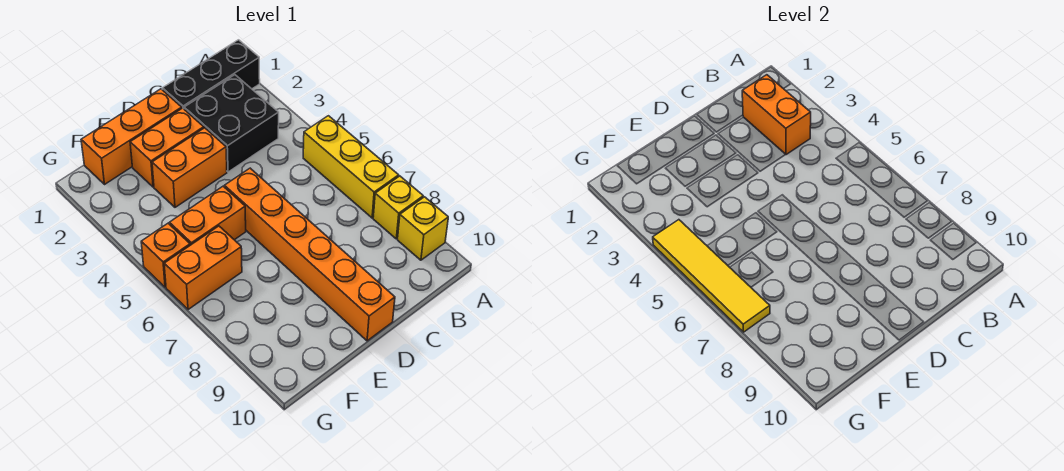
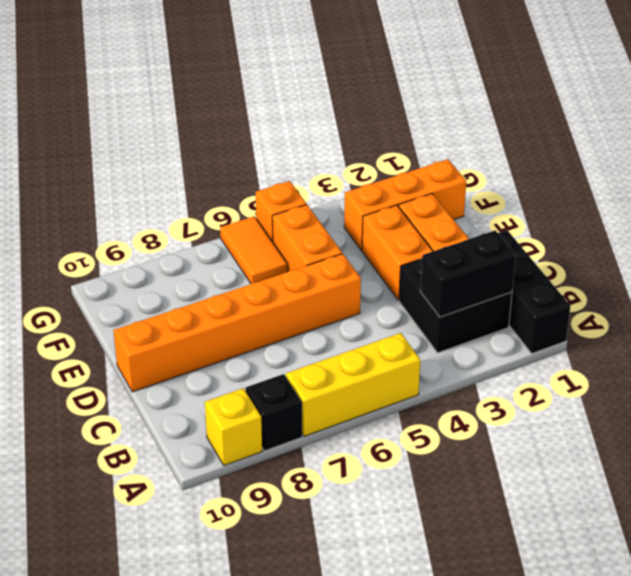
yellow brick A8 level 1 -> black brick A8 level 1
orange brick B2:B3 level 2 -> black brick B2:B3 level 2
orange brick D1:F1 level 1 -> orange brick F1:F3 level 1
orange brick F6:G6 level 1 -> orange tile F6:G6 level 1
yellow tile G4:G7 level 2 -> none

